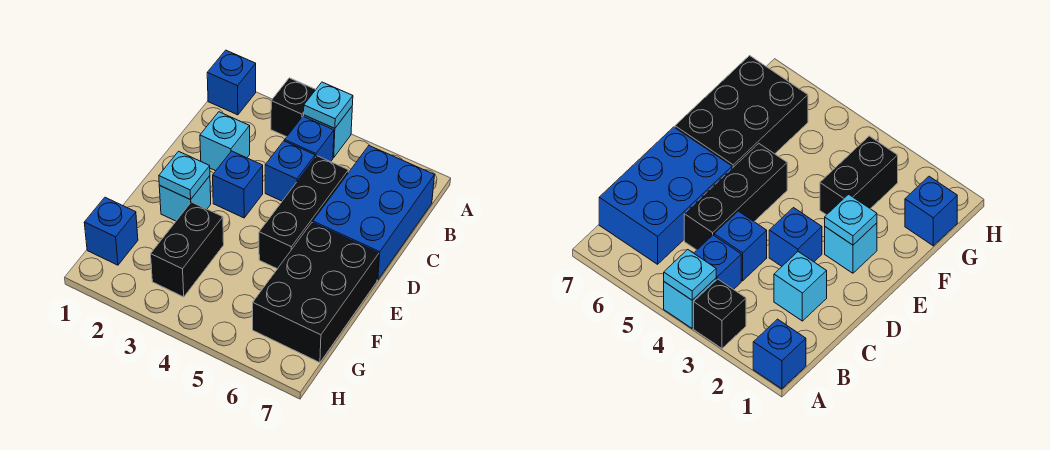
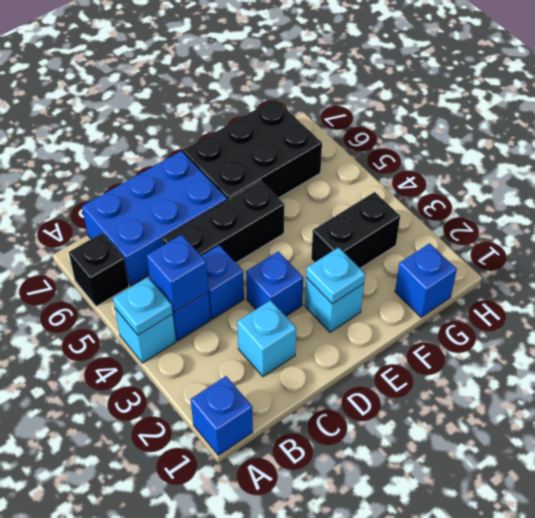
black brick A3 level 1 -> black brick A6 level 1
none -> blue brick B4 level 2

